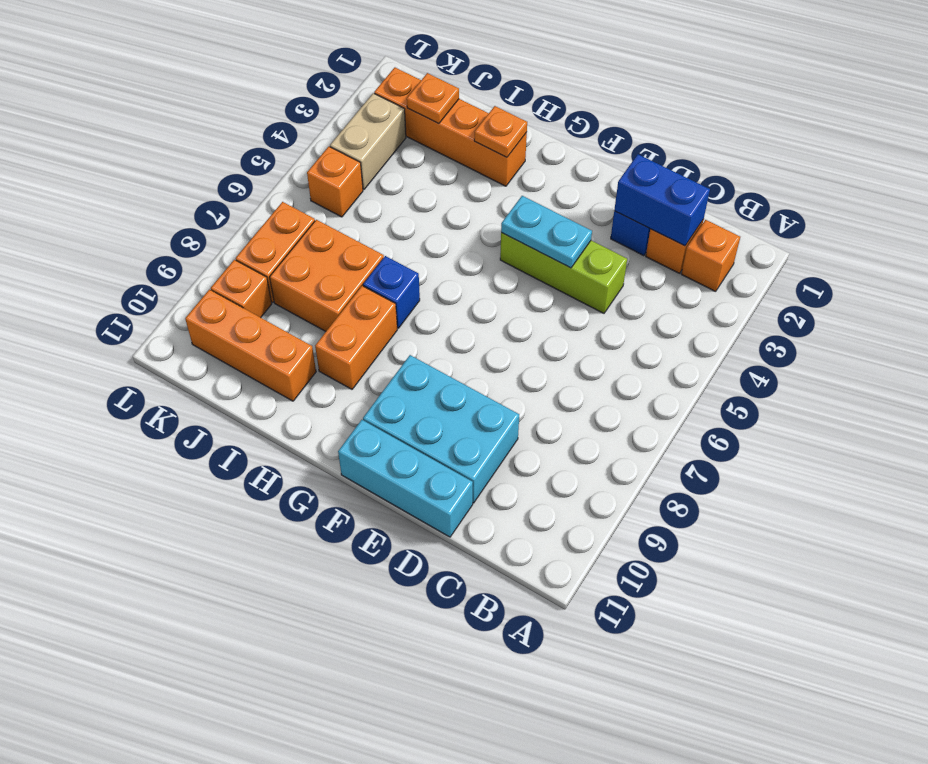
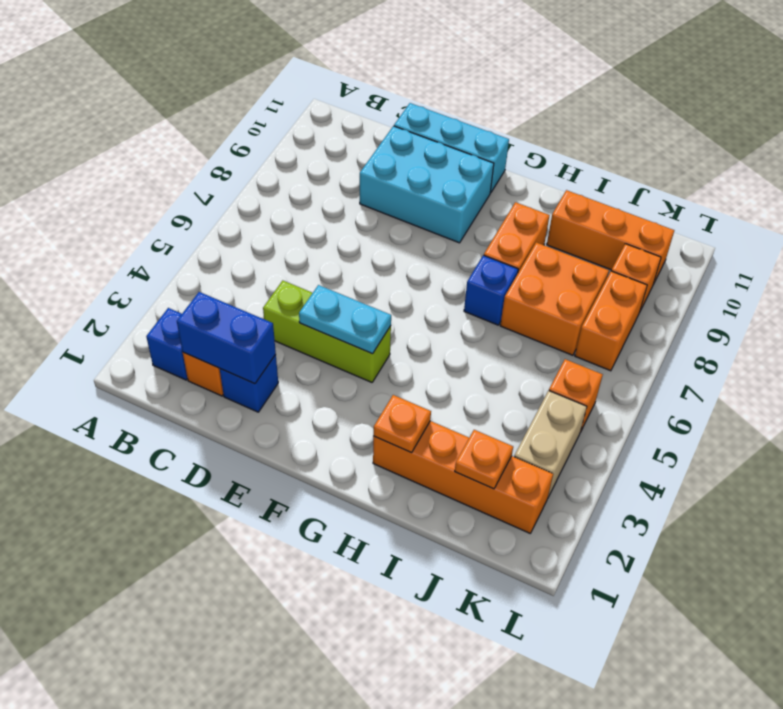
orange brick B2 level 1 -> blue brick B2 level 1

